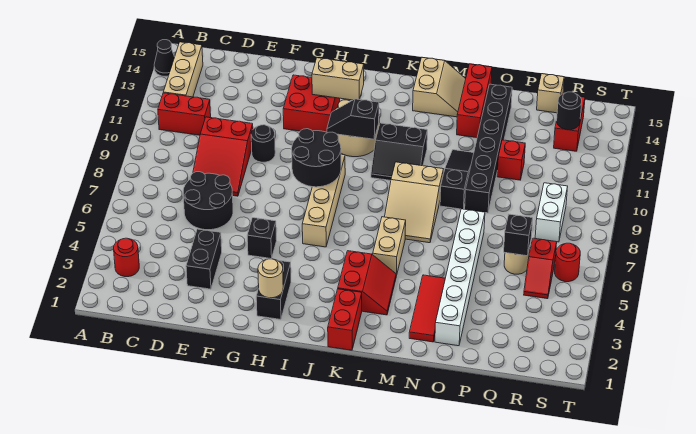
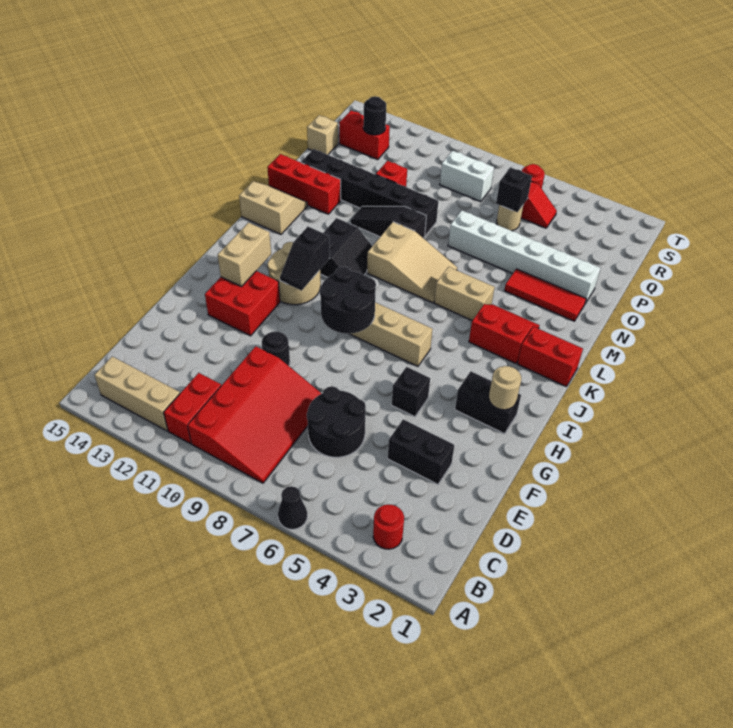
black cone A14 level 1 -> black cone A6 level 1
red slope D8:E10 level 1 top 10 -> red slope B8:E10 level 1 top 10

